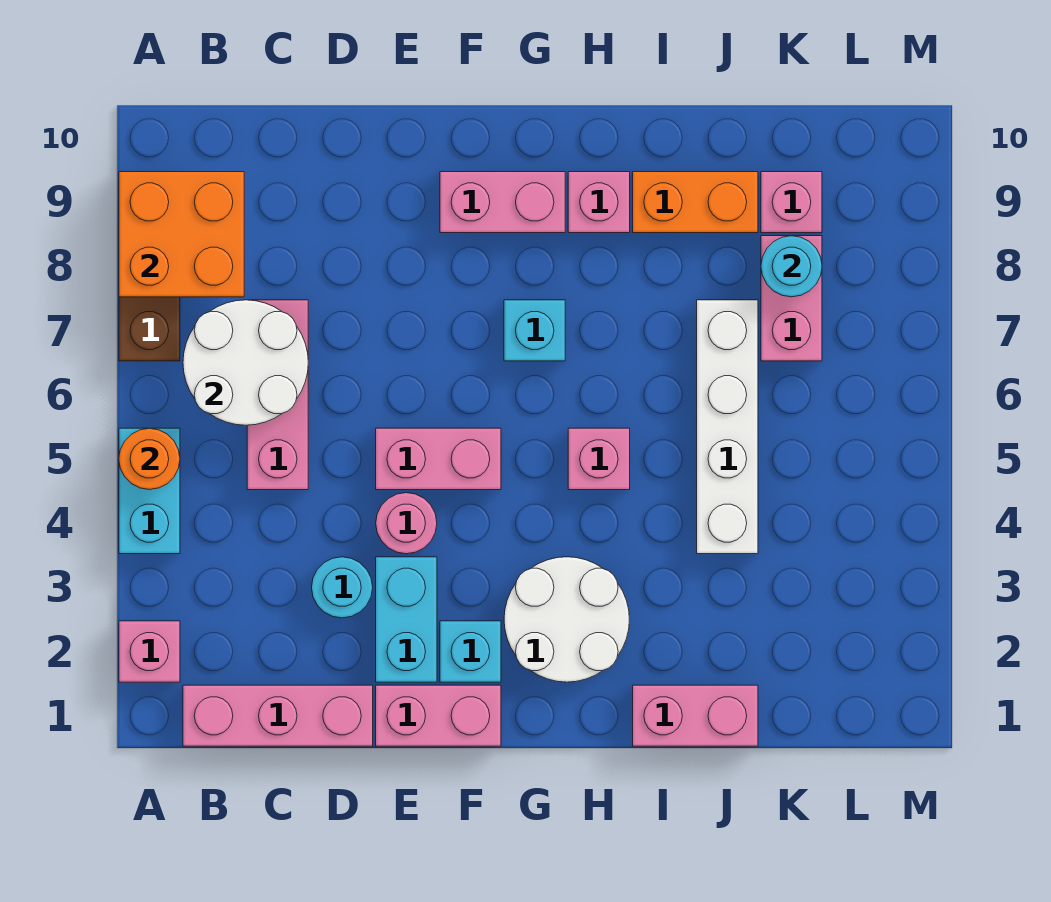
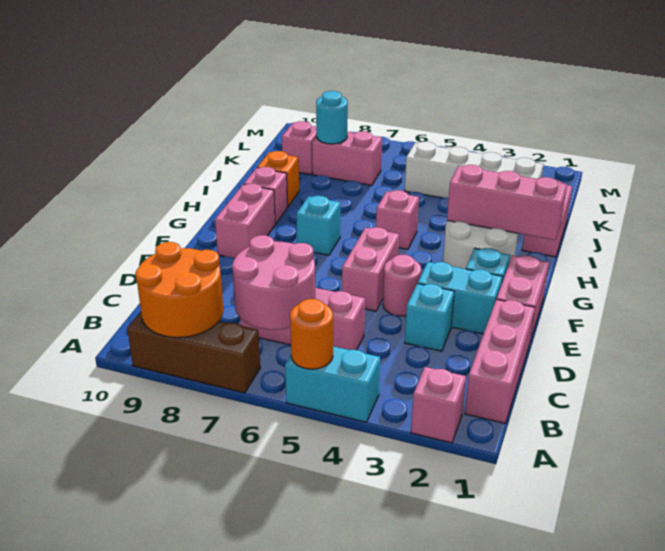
orange brick A8:B9 level 2 -> orange round brick A8:B9 level 2
white round brick B6:C7 level 2 -> pink round brick B6:C7 level 2
cyan round brick D3 level 1 -> cyan brick D3 level 1
none -> pink brick H1:H3 level 2
orange brick I9:J9 level 1 -> orange brick I9 level 1
white brick J4:J7 level 1 -> white brick K2:K5 level 1

